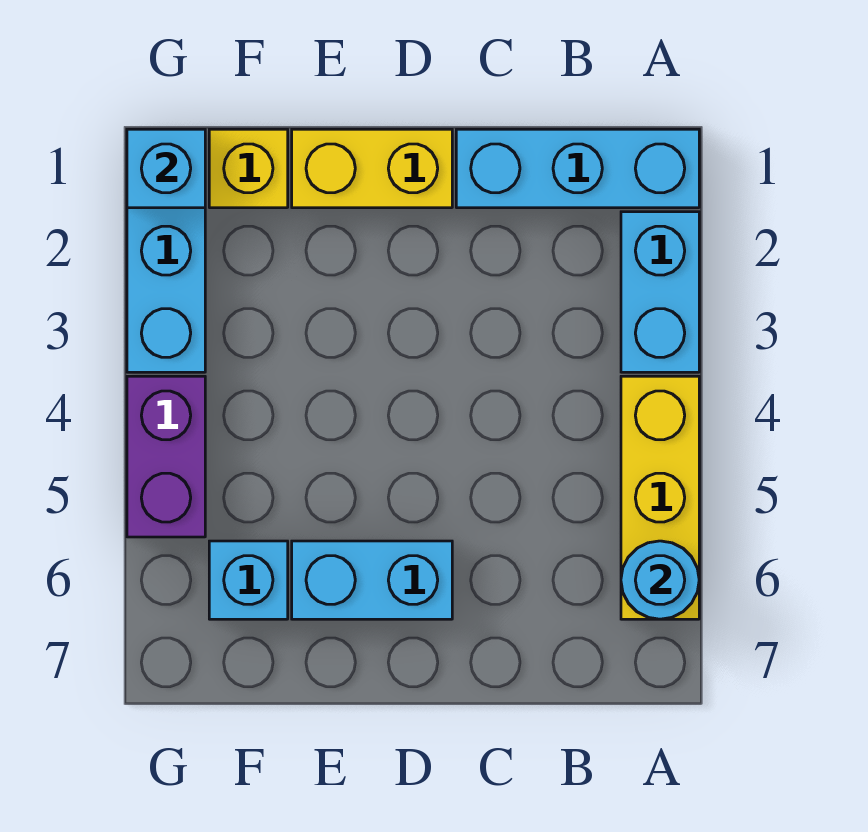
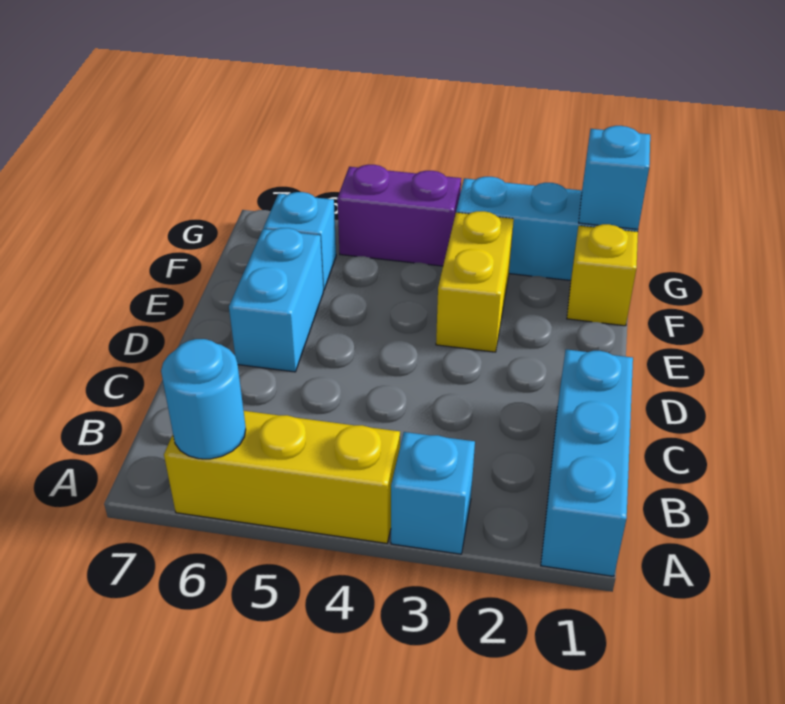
cyan brick A2:A3 level 1 -> cyan brick A3 level 1
yellow brick D1:E1 level 1 -> yellow brick E3:F3 level 1

